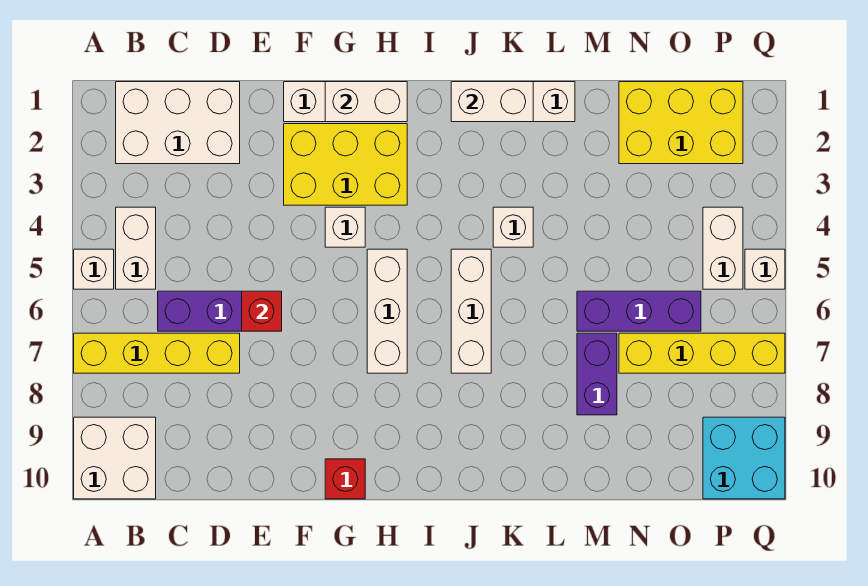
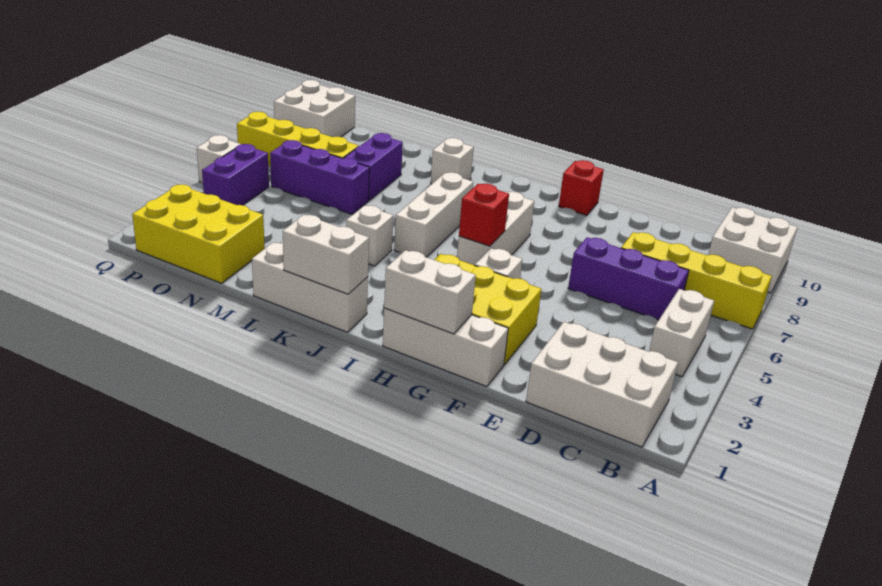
white brick A5 level 1 -> white brick K9 level 1
red brick E6 level 2 -> red brick H5 level 2
white brick P4:P5 level 1 -> purple brick P4:P5 level 1
cyan brick P9:Q10 level 1 -> white brick P9:Q10 level 1

